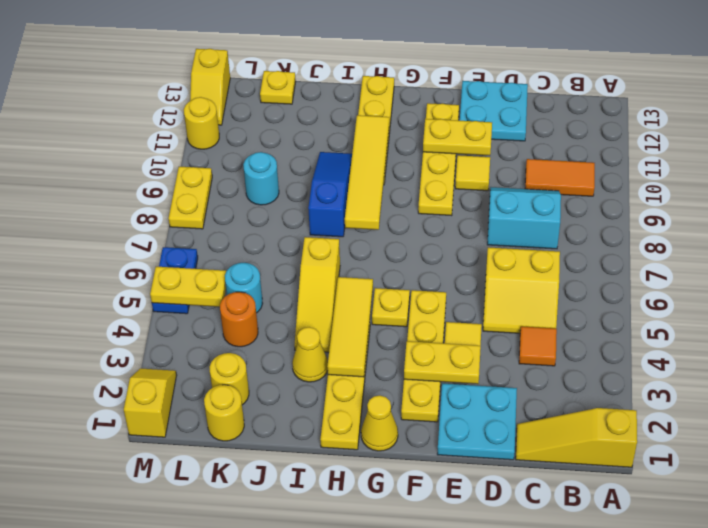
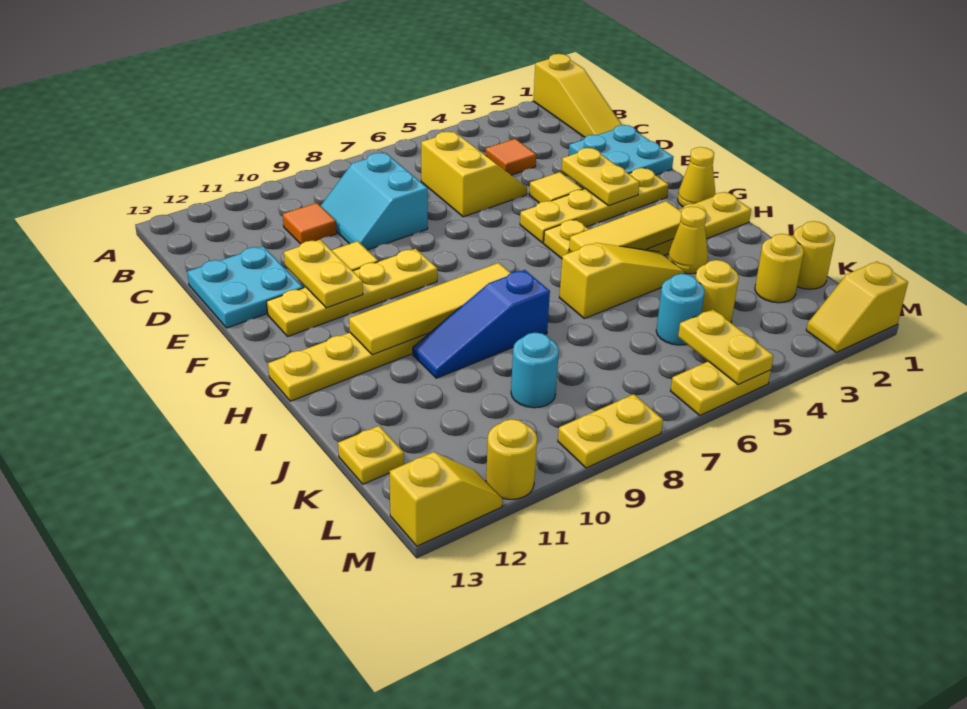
orange tile B10:C10 level 1 -> orange tile C10 level 1
orange round brick K4 level 1 -> yellow round brick K4 level 1
blue plate M5:M6 level 1 -> yellow plate M5:M6 level 1

